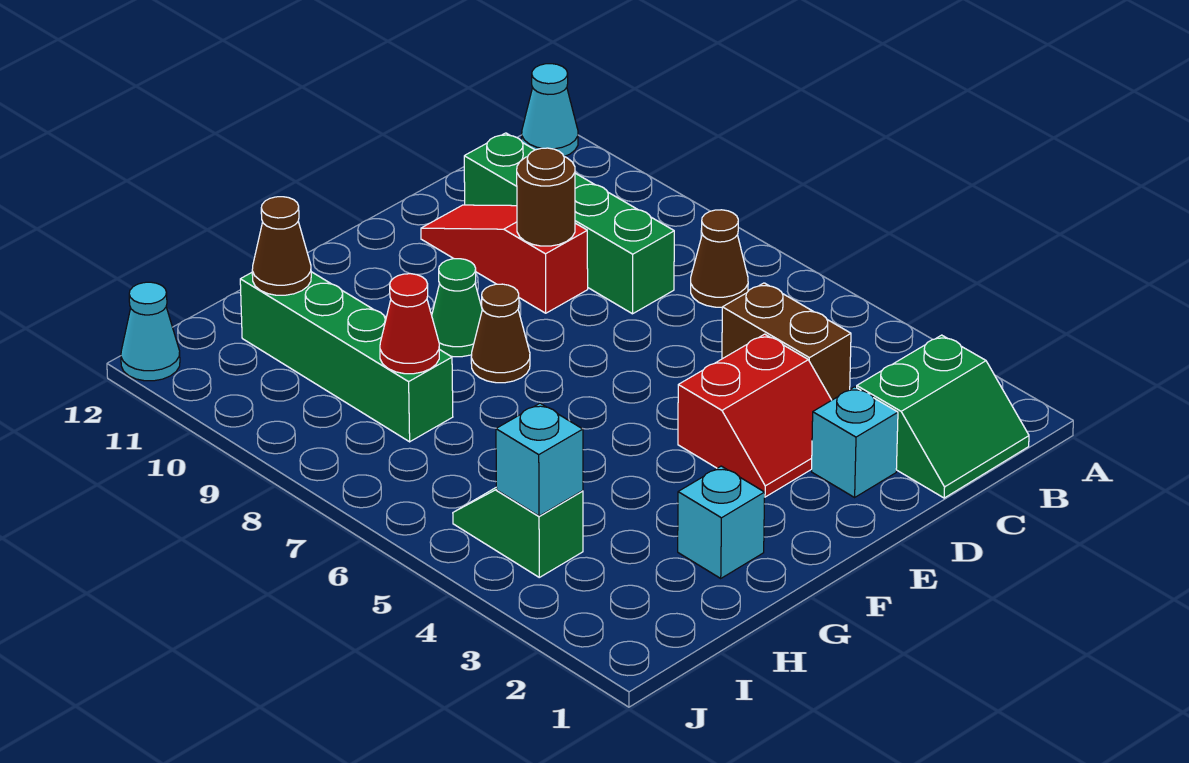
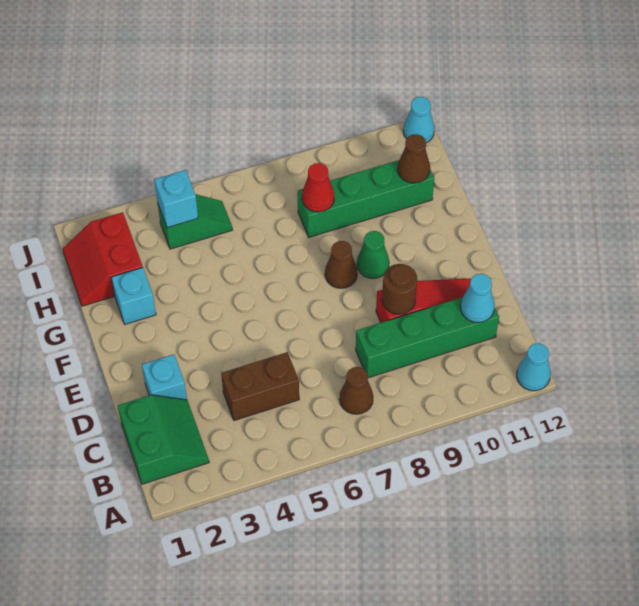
green slope B1:C2 level 1 top 2 -> green slope B1:C2 level 1 top 1
none -> cyan cone C11 level 2
red slope D3:E4 level 1 top 4 -> red slope H1:I2 level 1 top 2

